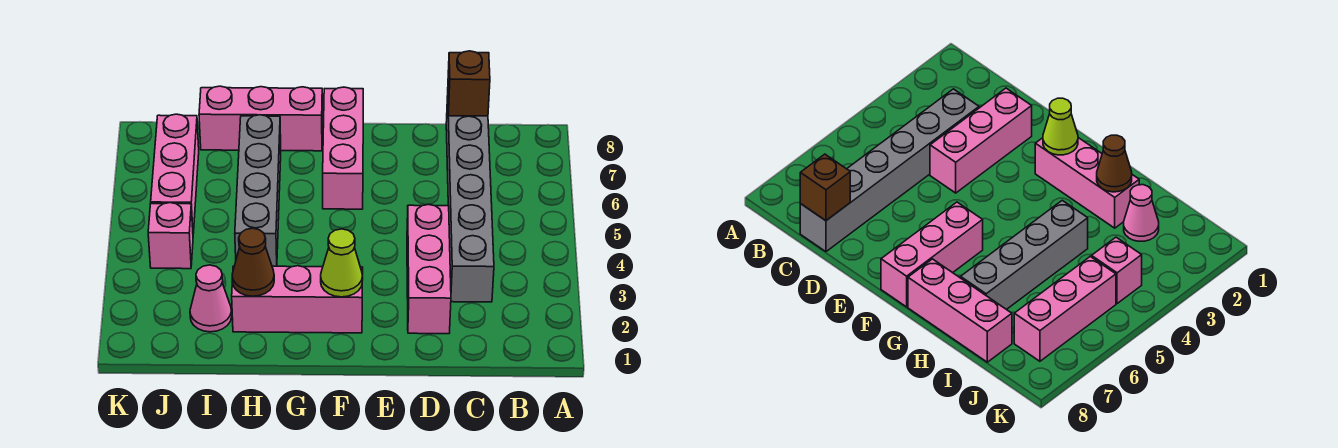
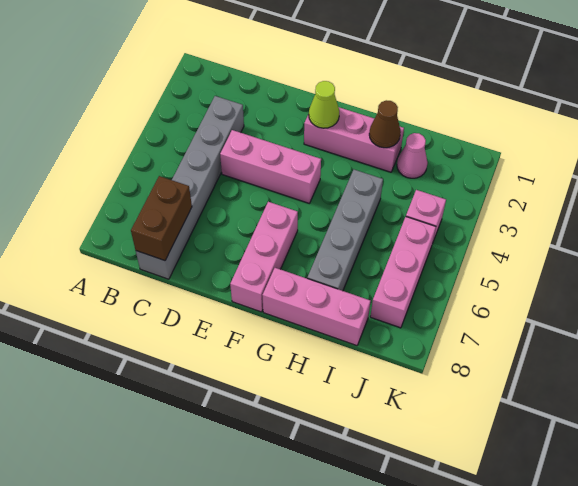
brown brick C8 level 2 -> brown brick C7:C8 level 2
pink brick D2:D4 level 1 -> pink brick D4:F4 level 1

